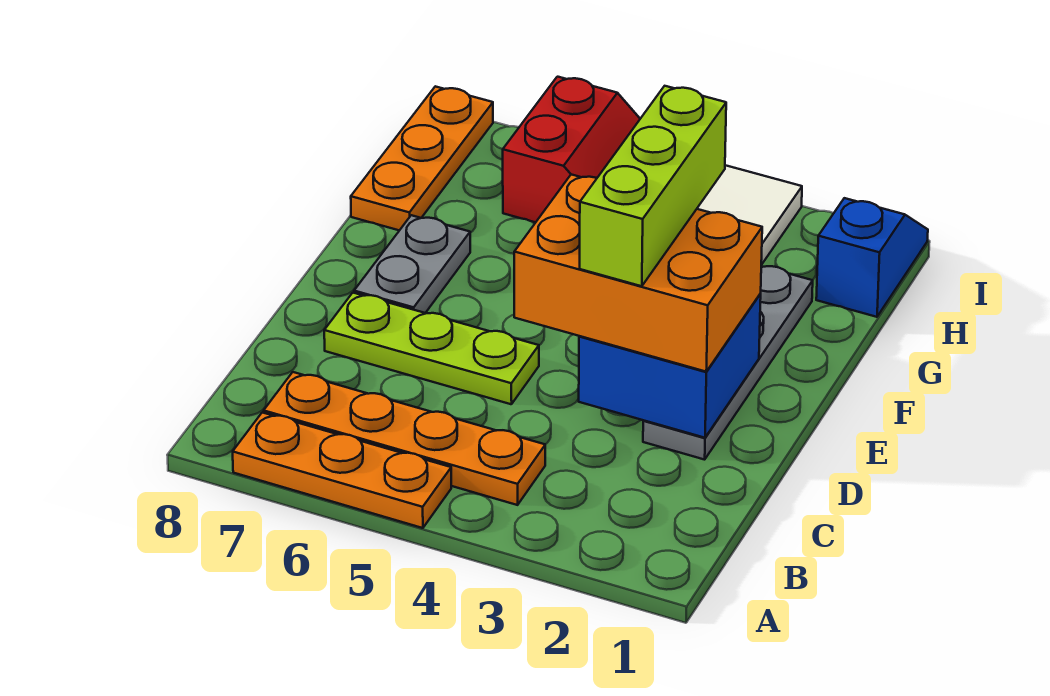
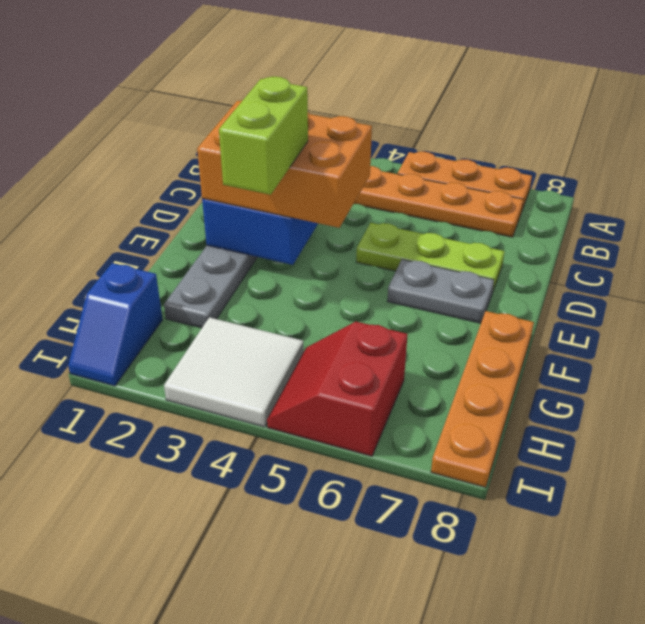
lime brick D3:F3 level 4 -> lime brick E3:F3 level 4
grey plate E7:F7 level 1 -> grey plate E6:E7 level 1
orange plate G8:I8 level 1 -> orange plate F8:I8 level 1

